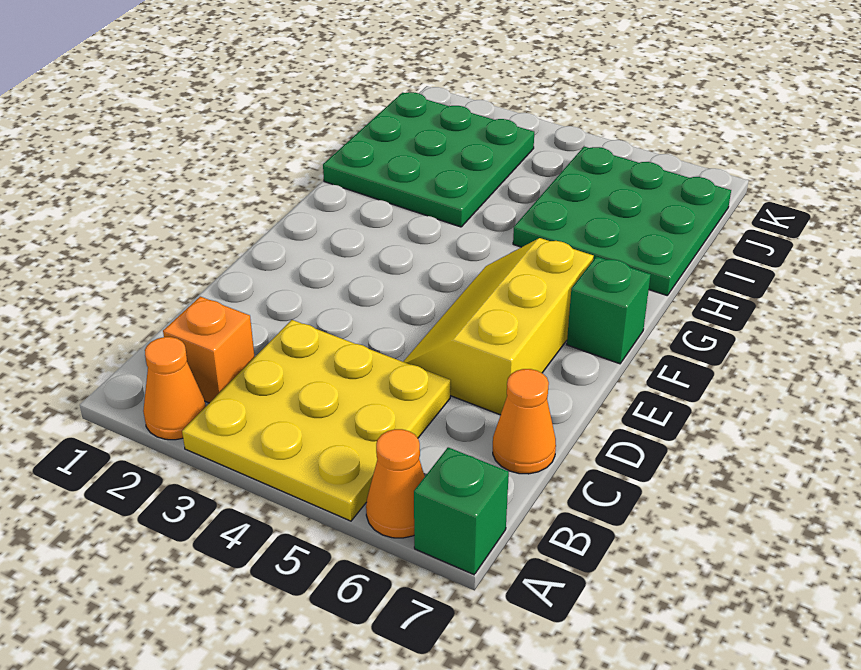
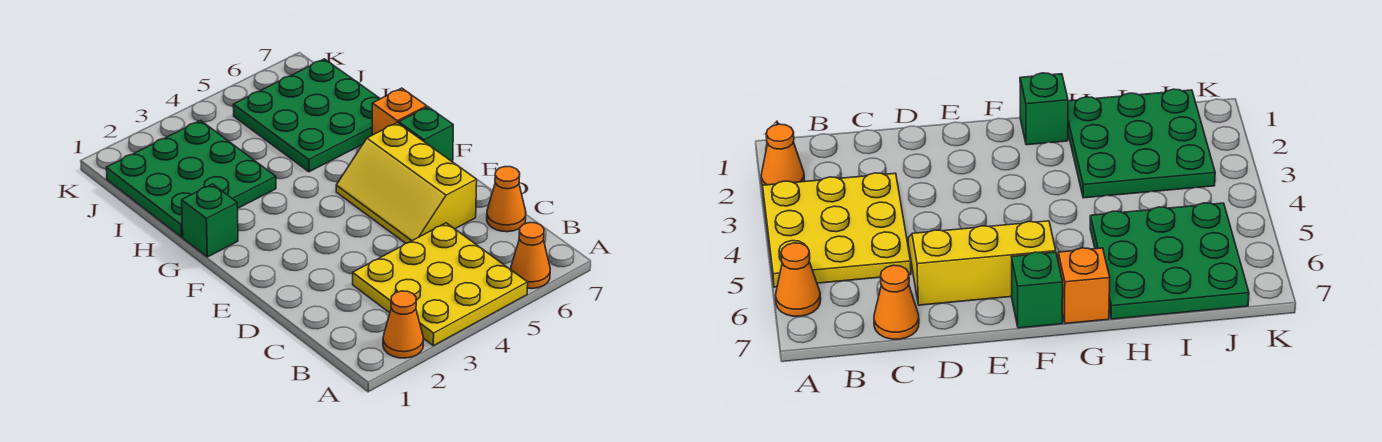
green brick A7 level 1 -> green brick G1 level 1
orange brick B2 level 1 -> orange brick G7 level 1

